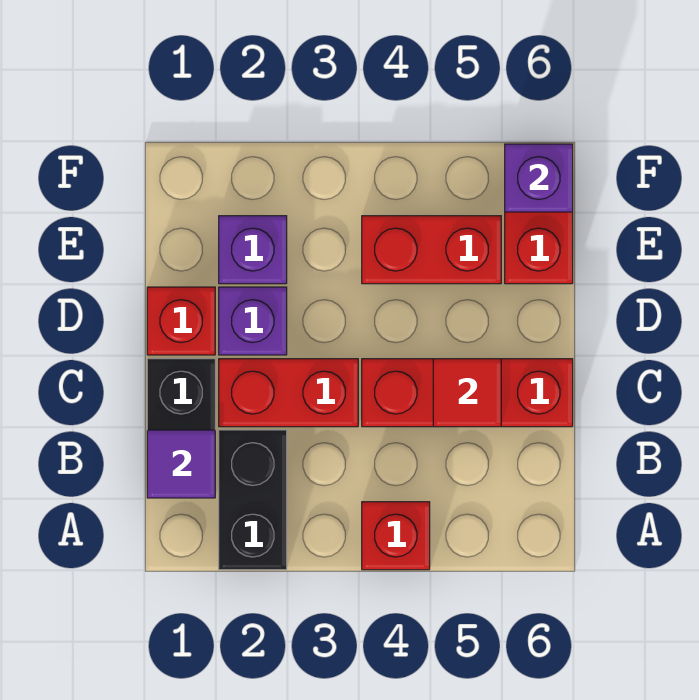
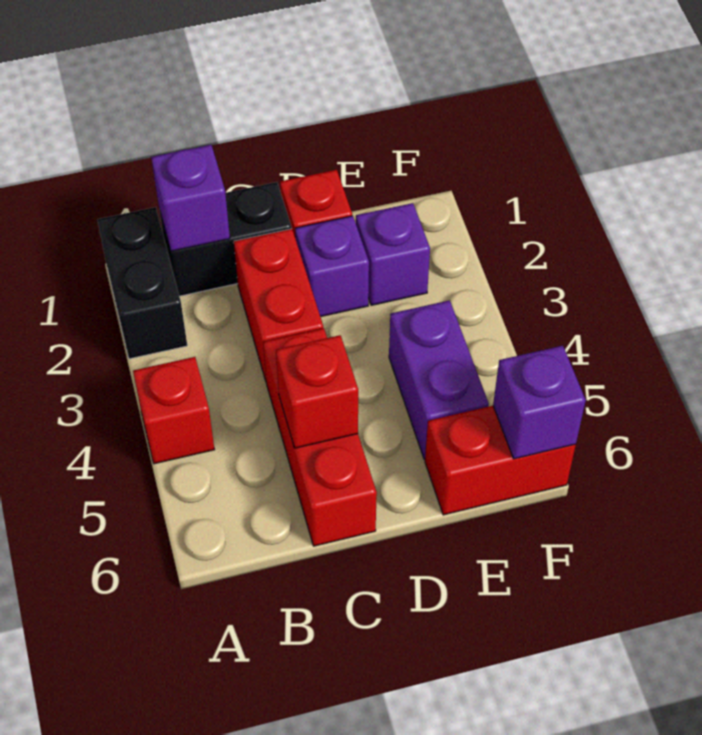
black brick A2:B2 level 1 -> black brick A1:A2 level 1
purple tile B1 level 2 -> purple brick B1 level 2
red tile C5 level 2 -> red brick C5 level 2
red brick E4:E5 level 1 -> purple brick E4:E5 level 1

